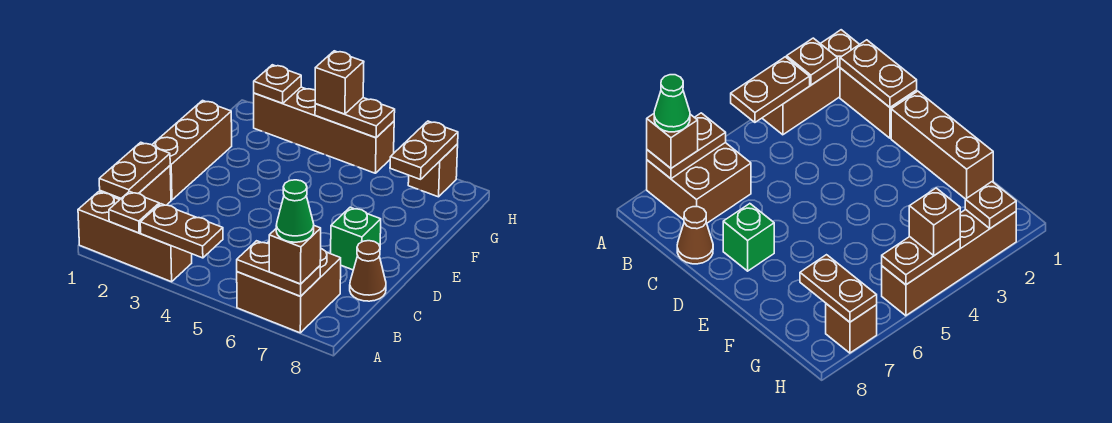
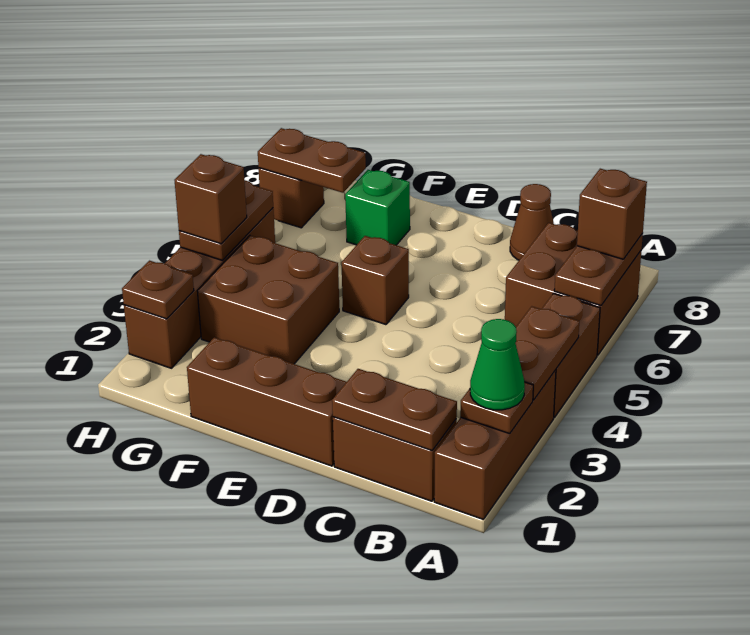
none -> brown brick A4:A5 level 1
green cone A7 level 4 -> green cone A2 level 3
green brick D7 level 1 -> green brick F7 level 1
none -> brown brick E5 level 1
none -> brown brick F3:G4 level 1

